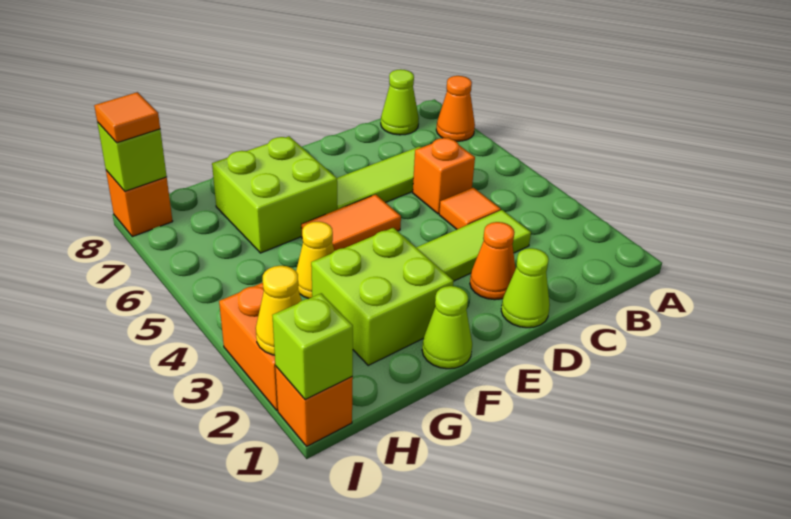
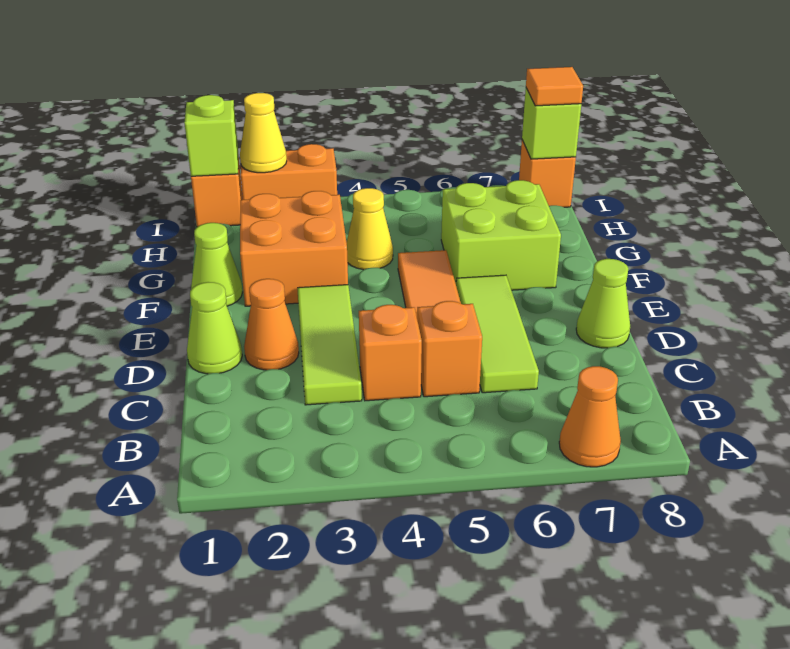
lime cone B8 level 1 -> lime cone D8 level 1
orange tile C4 level 1 -> orange brick C4 level 1
lime brick F2:G3 level 1 -> orange brick F2:G3 level 1

